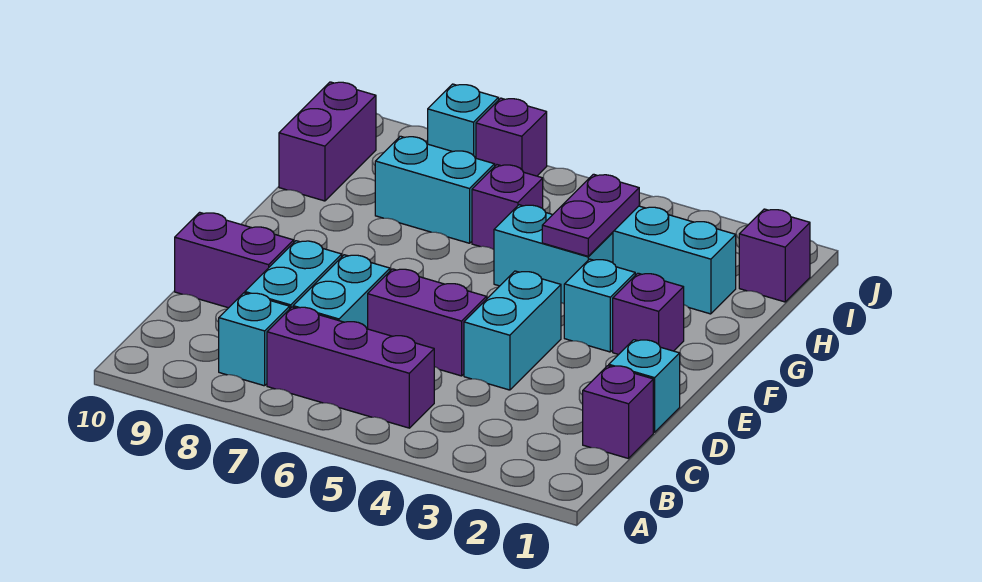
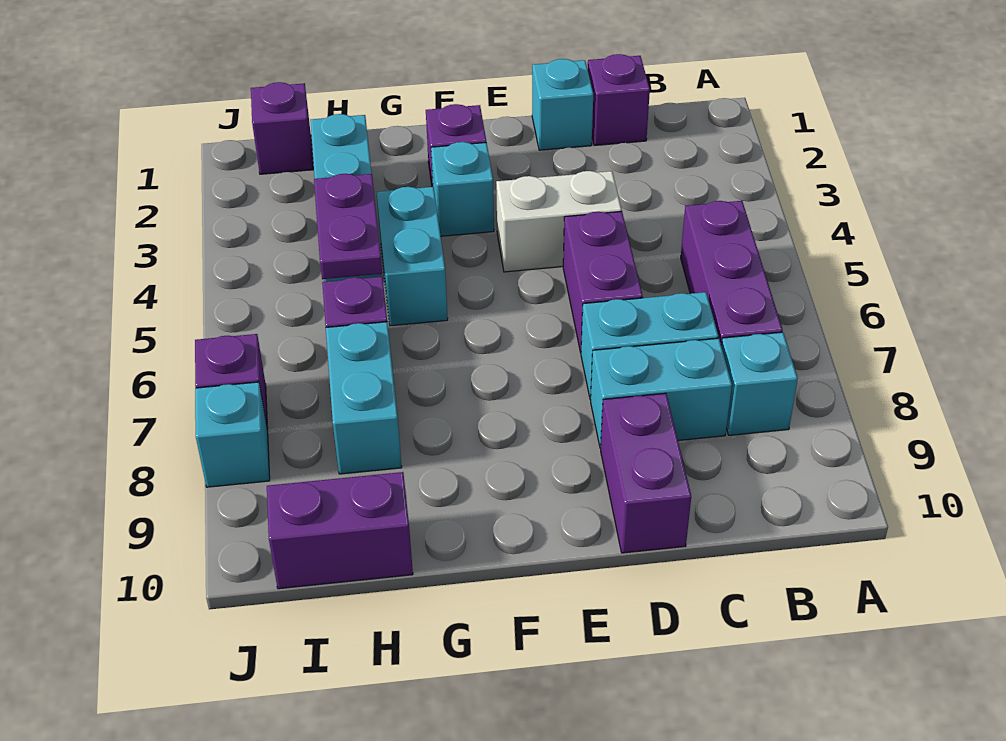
cyan brick D4:E4 level 1 -> white brick D4:E4 level 1
purple plate G4:H4 level 2 -> purple plate H4:H5 level 2

